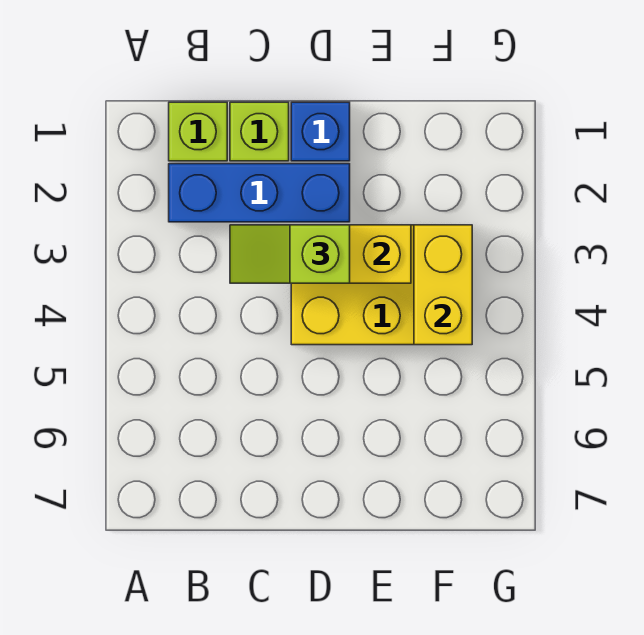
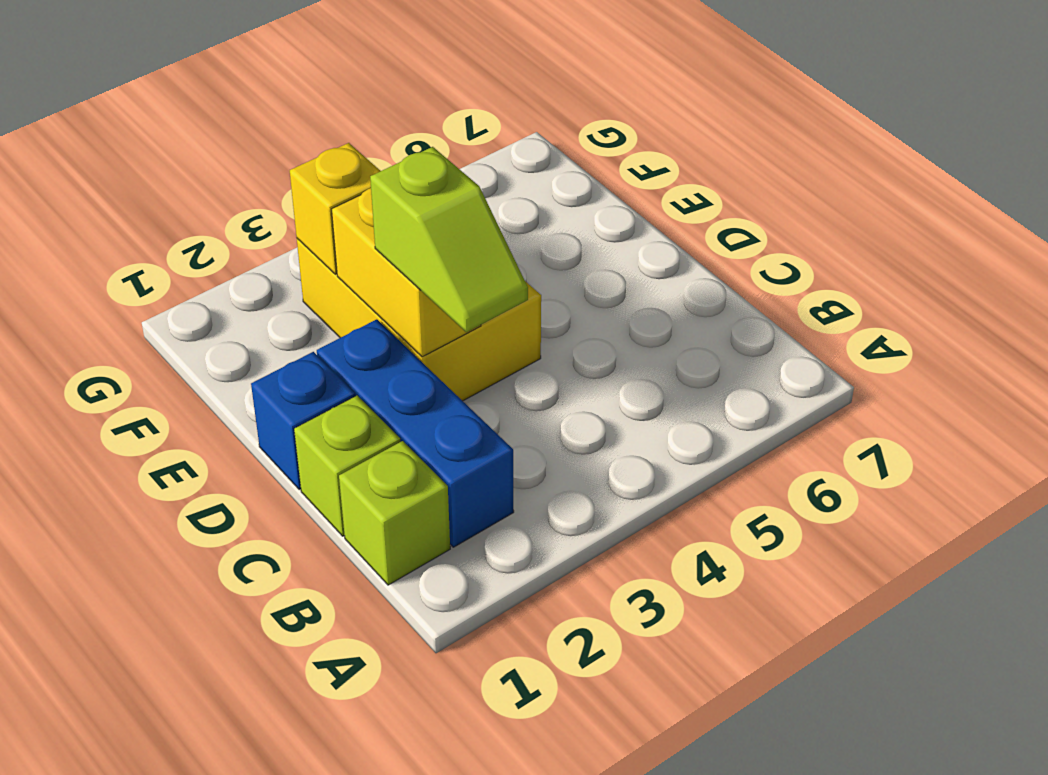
yellow brick F3:F4 level 2 -> yellow brick F3 level 2

